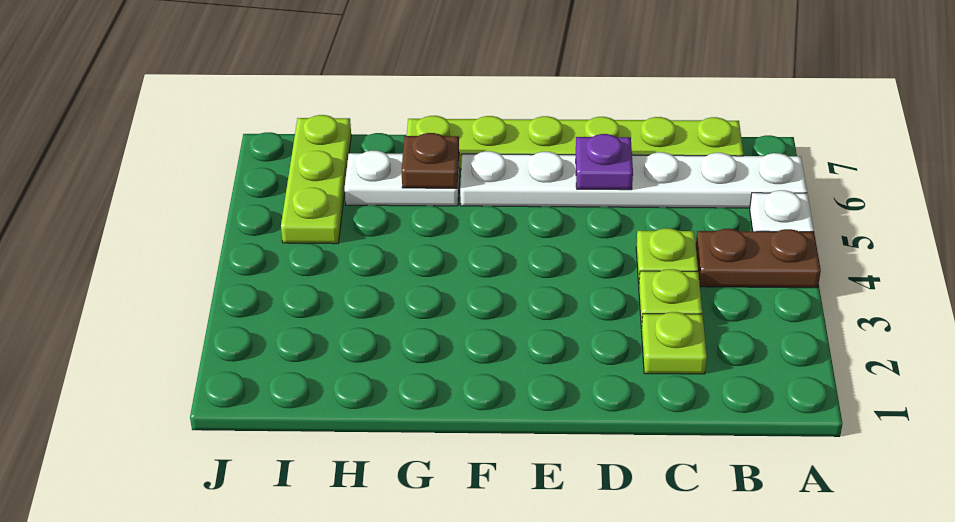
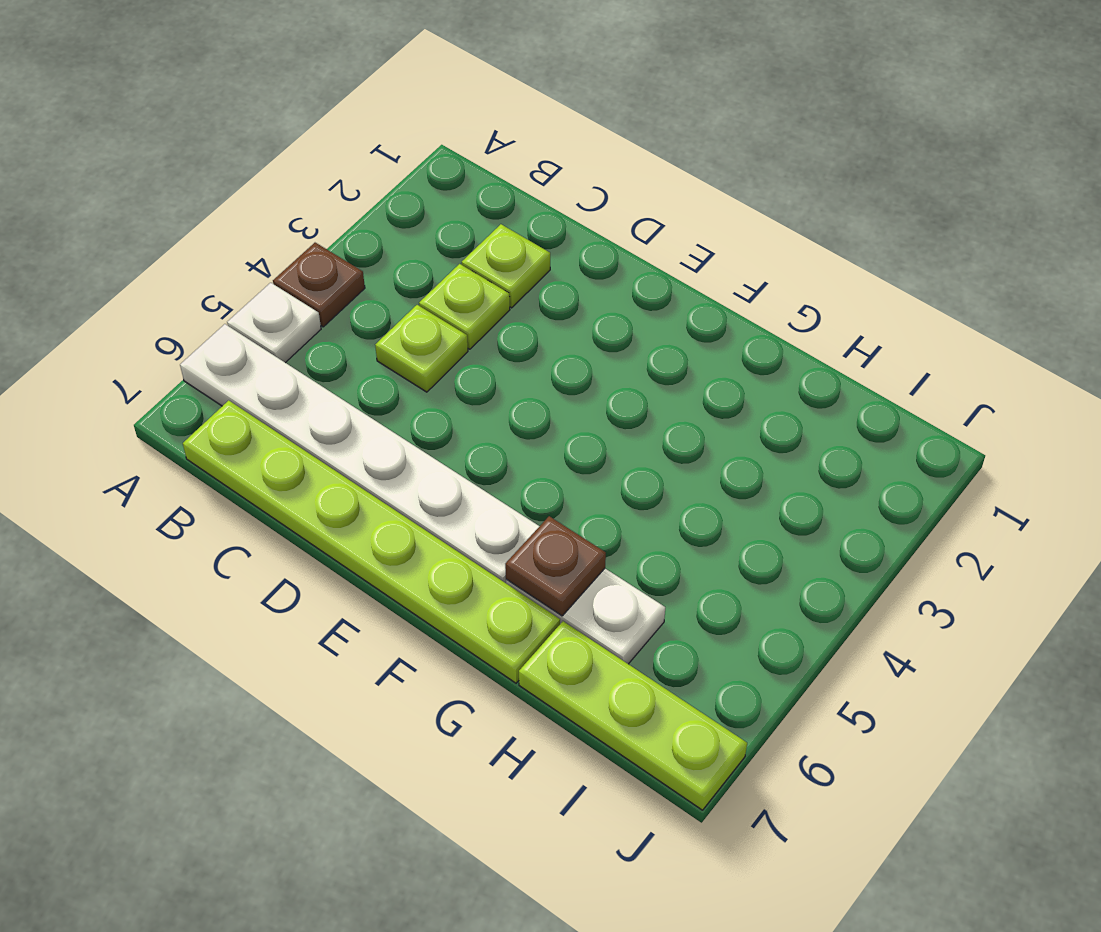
brown plate A4:B4 level 1 -> brown plate A4 level 1
purple plate D6 level 2 -> none
lime plate I5:I7 level 1 -> lime plate H7:J7 level 1

